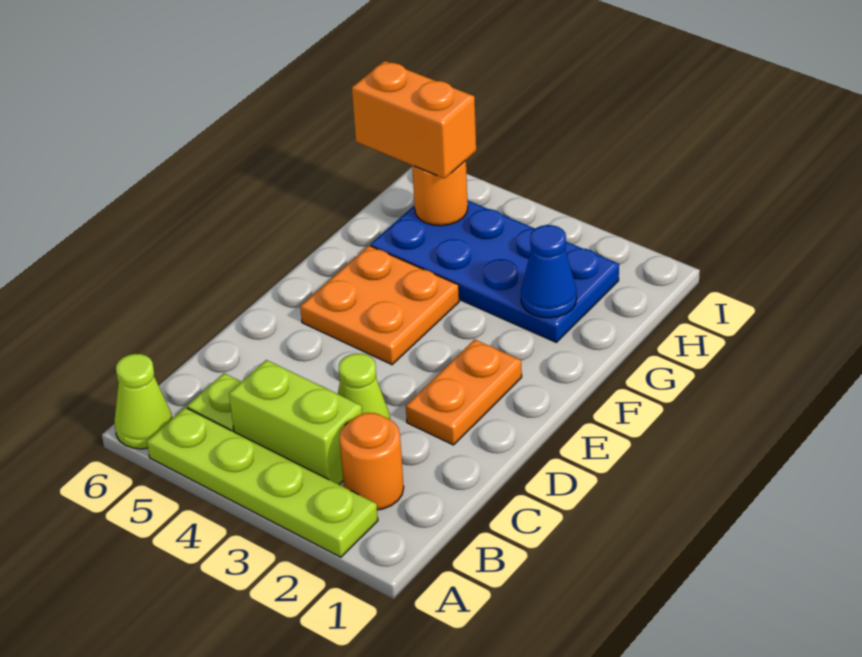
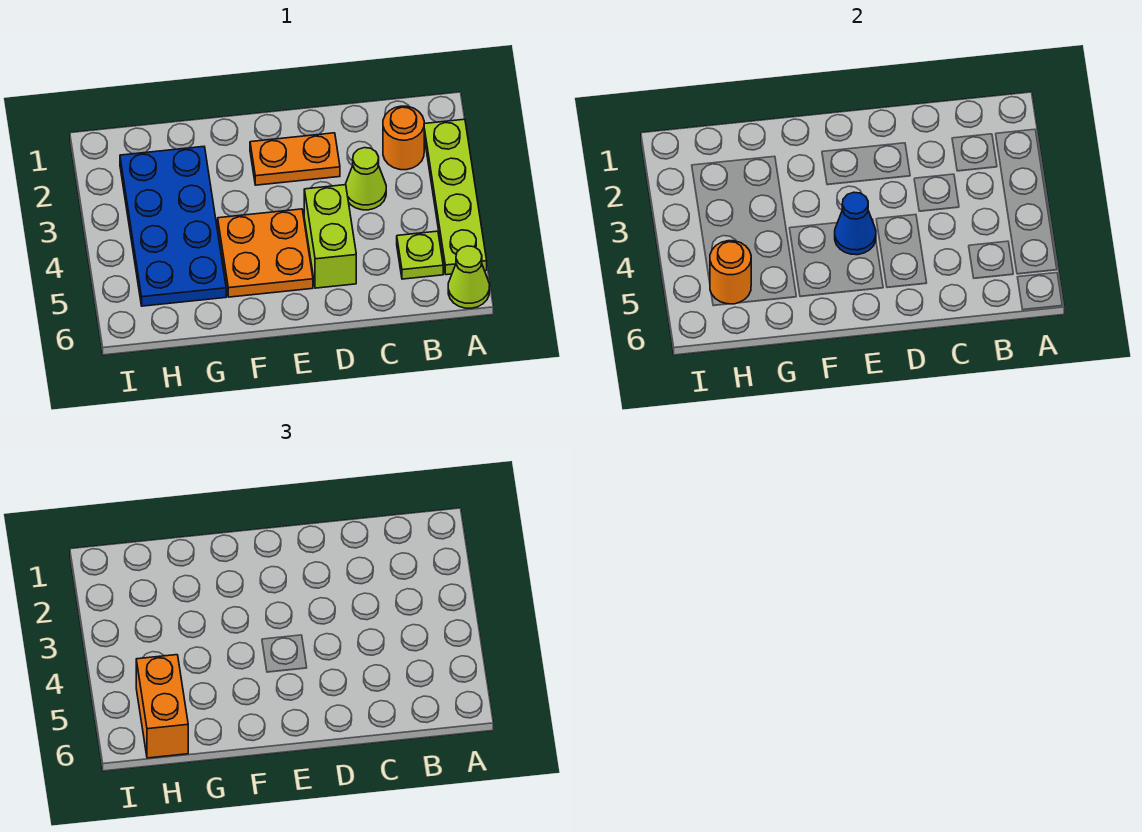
lime brick B3:B4 level 1 -> lime brick D4:D5 level 1
blue cone G2 level 2 -> blue cone E4 level 2

